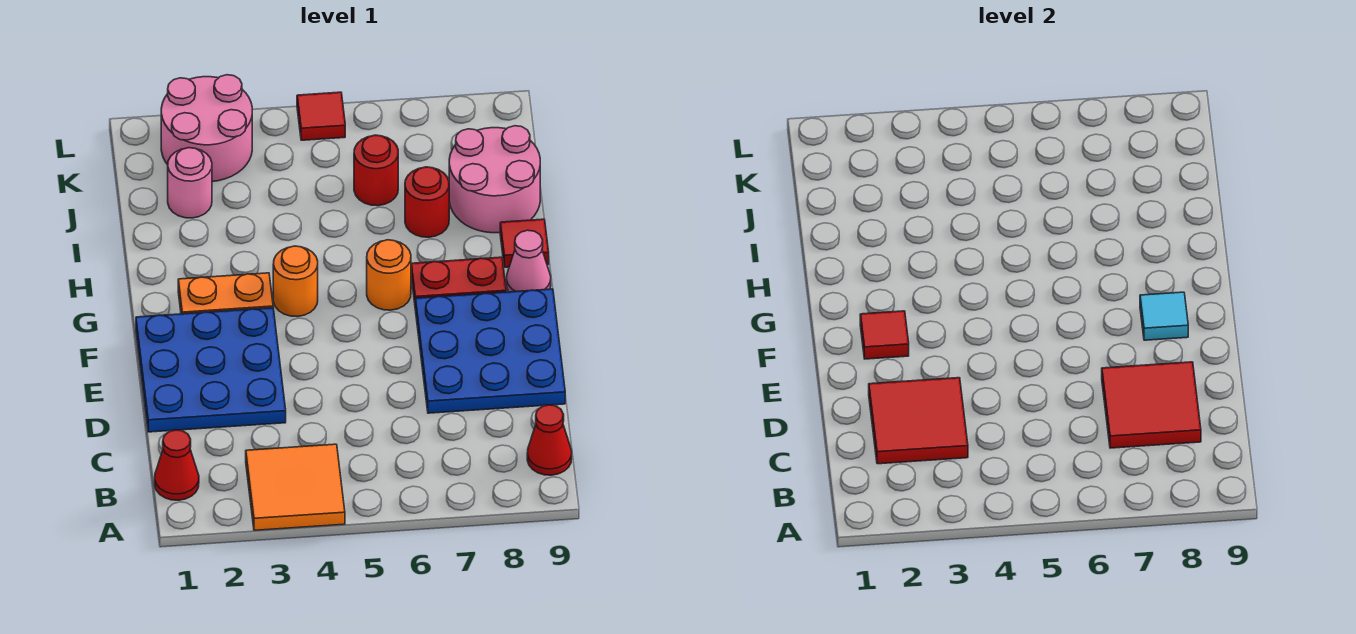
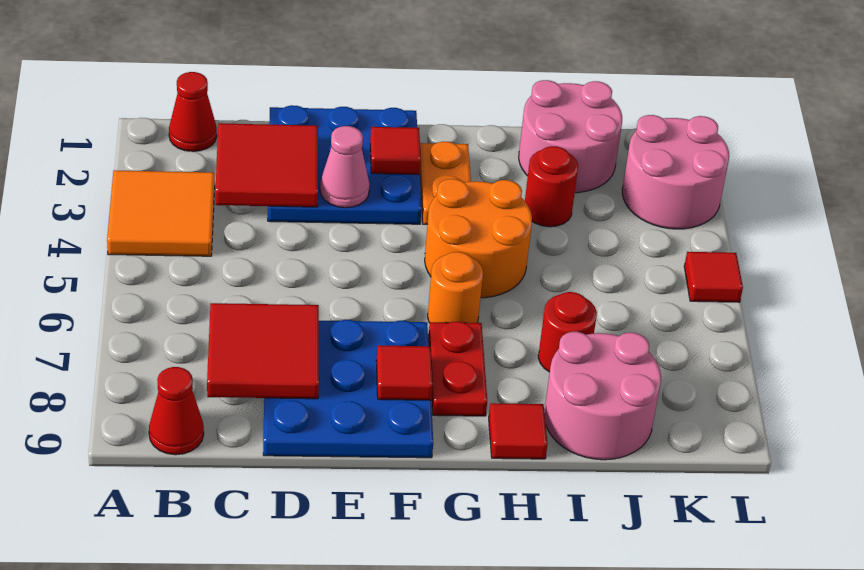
cyan tile F8 level 2 -> red tile F8 level 2
orange round brick G4 level 1 -> orange round brick G4:H5 level 1
pink cone G9 level 1 -> pink cone E3 level 2
pink round brick J2 level 1 -> pink round brick I1:J2 level 1
red round brick J6 level 1 -> red round brick I3 level 1

